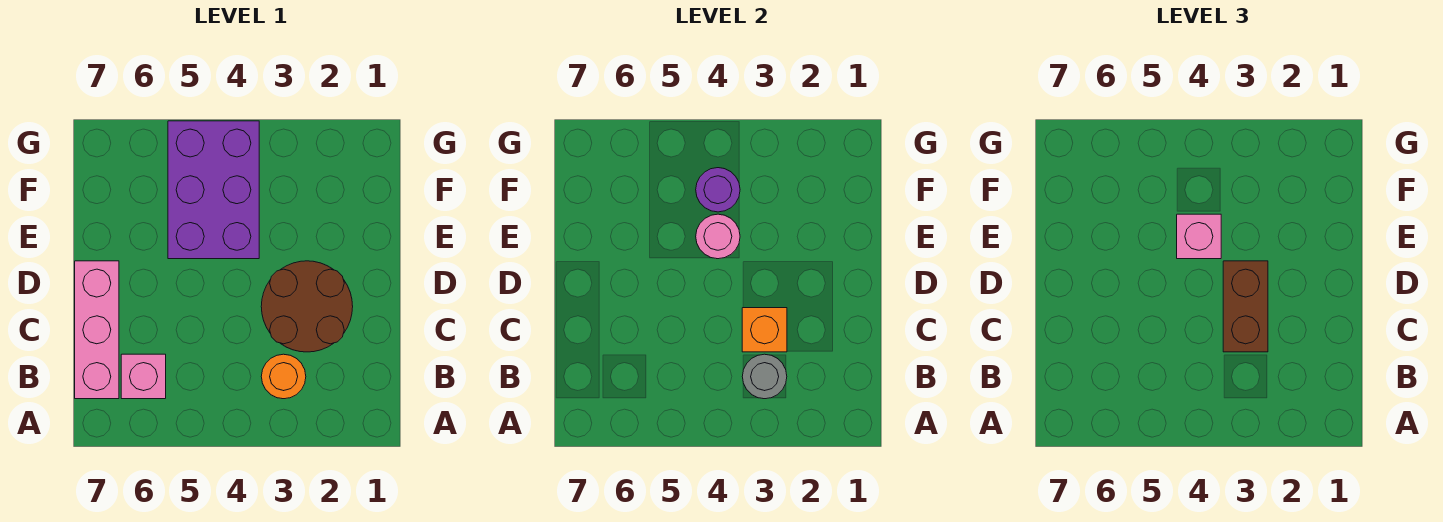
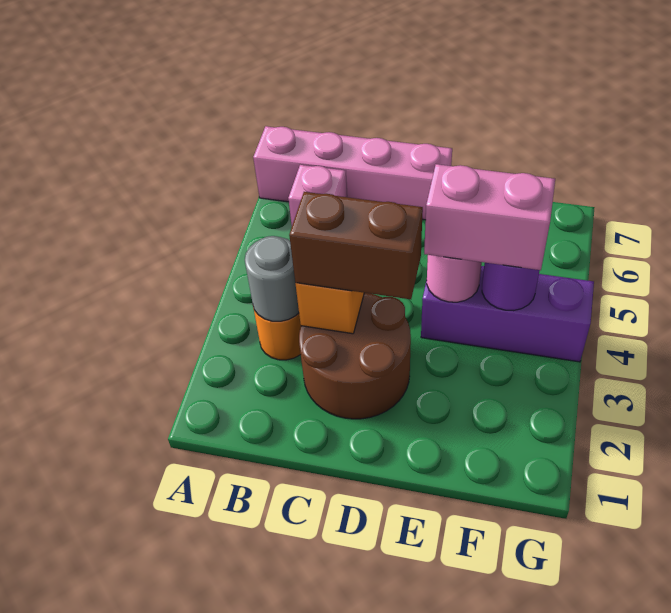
pink brick B7:D7 level 1 -> pink brick A7:D7 level 1
purple brick E4:G5 level 1 -> purple brick E4:G4 level 1
pink brick E4 level 3 -> pink brick E4:F4 level 3

